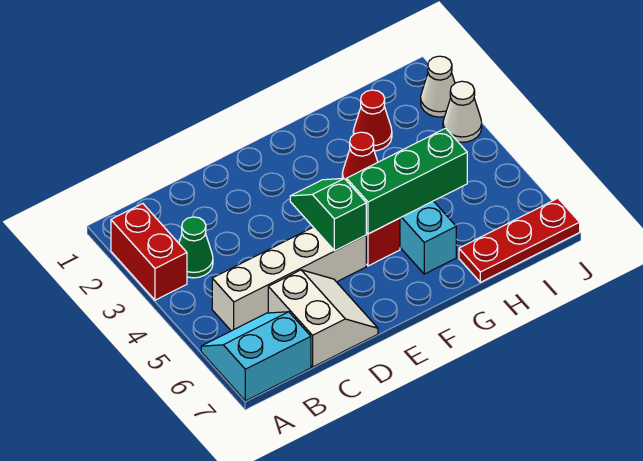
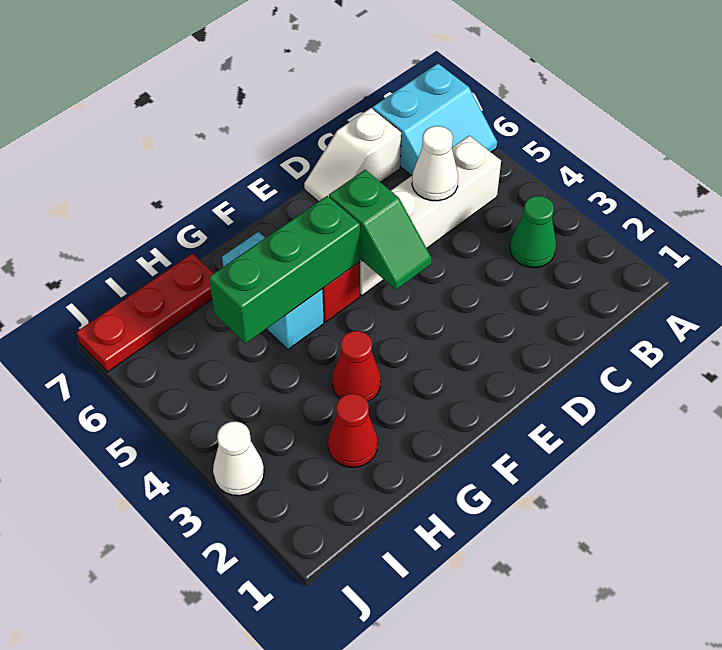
red brick A2:A3 level 1 -> none
white slope C6:D7 level 1 top C -> white slope C7:D7 level 1 top C
white cone J2 level 1 -> white cone C5 level 2

